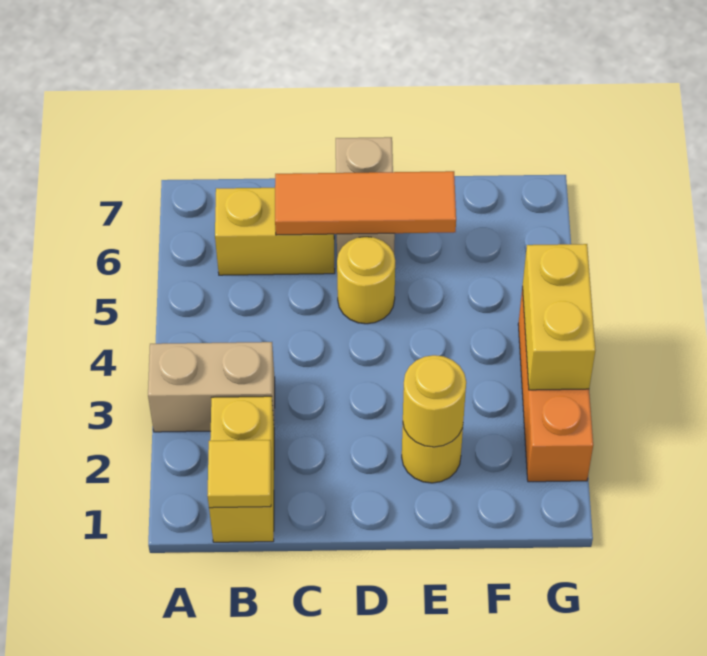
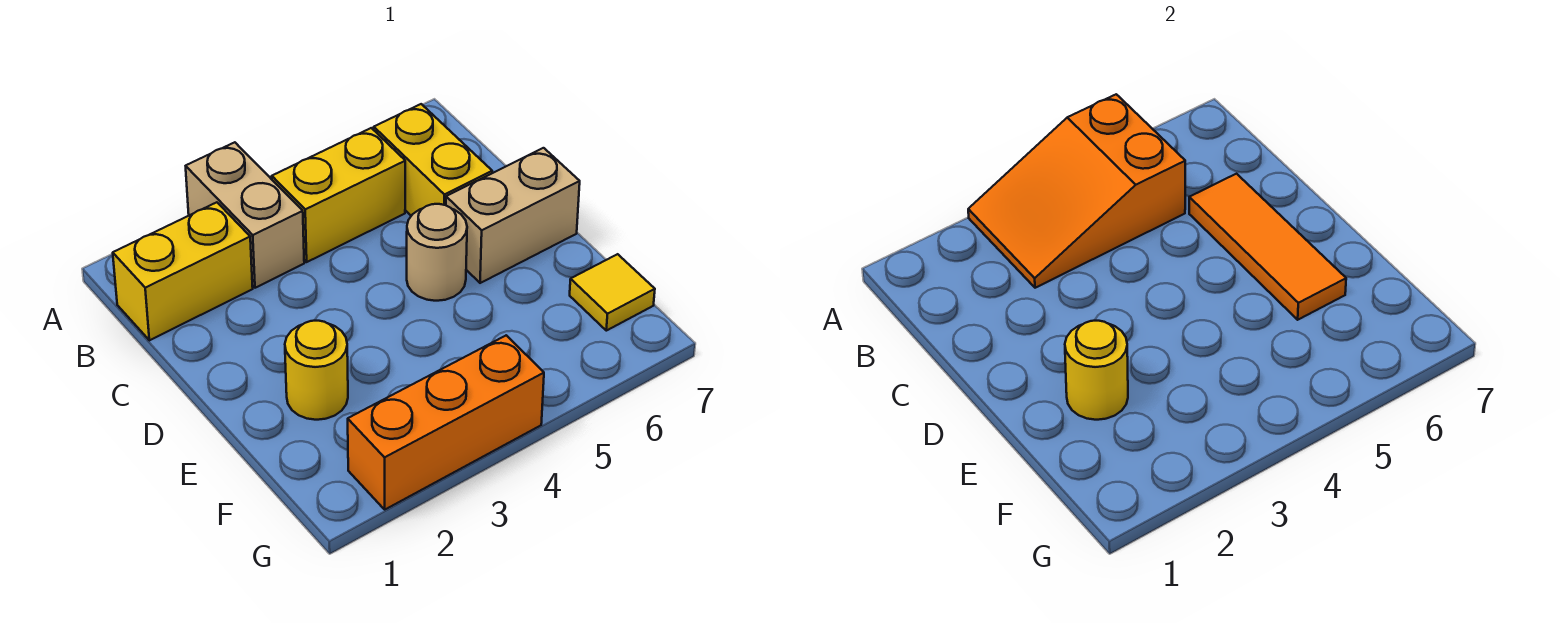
none -> orange slope A3:B5 level 2 top 5
yellow tile B1 level 2 -> yellow tile F7 level 1
yellow round brick D5 level 1 -> tan round brick D5 level 1
yellow brick G3:G4 level 2 -> yellow brick B4:B5 level 1

